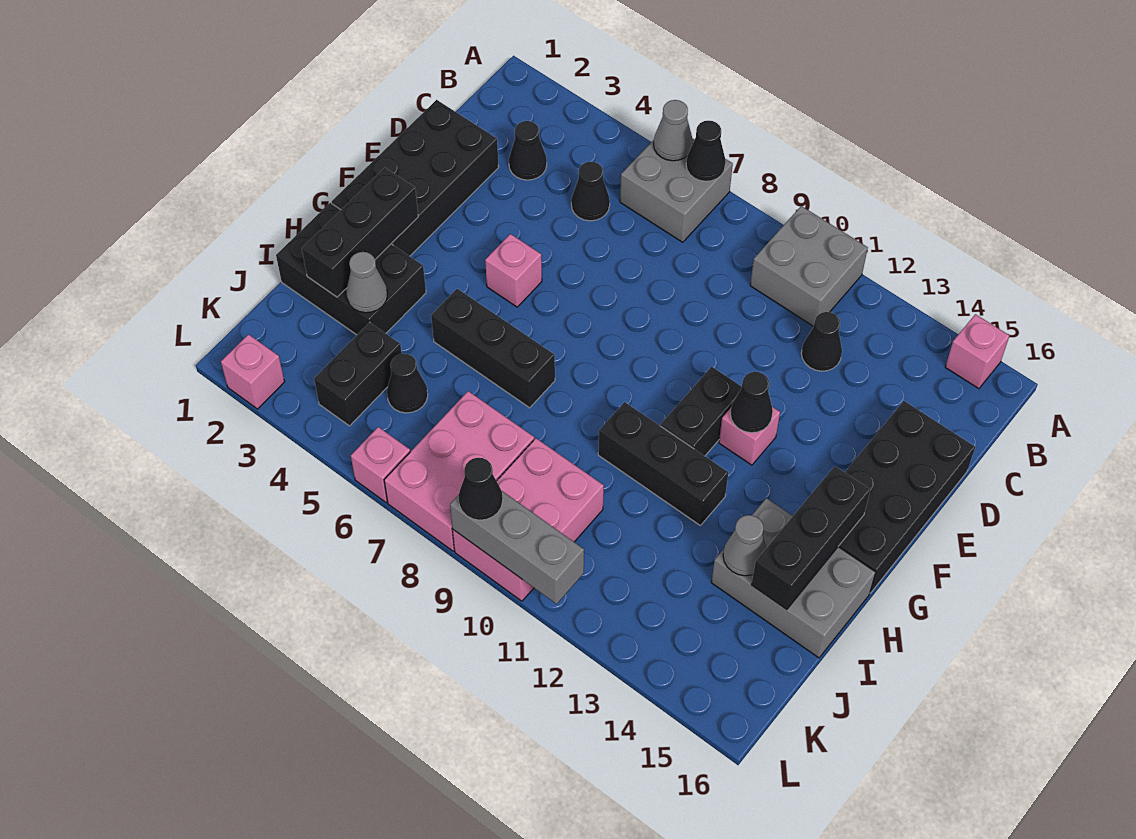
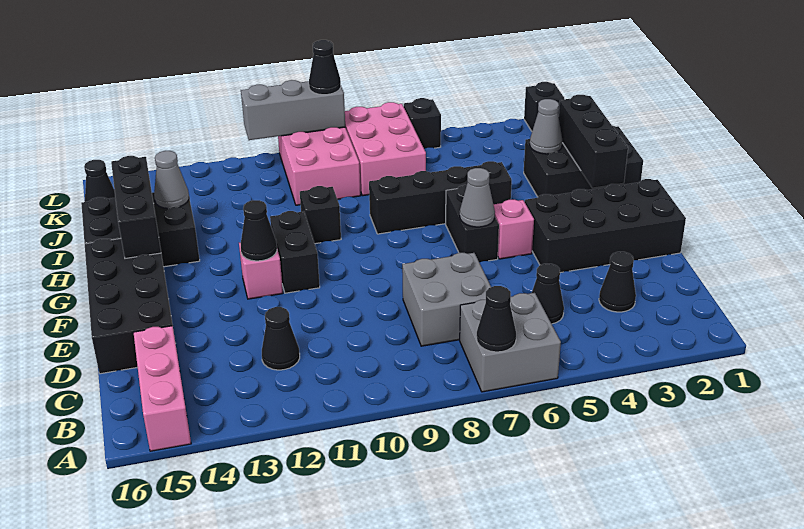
grey cone A6 level 2 -> grey cone F6 level 2
grey brick A10:B11 level 1 -> grey brick C7:D8 level 1
pink brick A15 level 1 -> pink brick A15:C15 level 1
black brick D1:G2 level 1 -> black brick E1:F4 level 1
black brick H5:H7 level 1 -> black brick H5:H8 level 1
black brick H10:H12 level 1 -> black brick H10 level 1
grey brick H14:I16 level 1 -> black brick H14:I16 level 1
black brick J4:K4 level 1 -> black brick F6:G6 level 1
black cone J5 level 1 -> black cone K16 level 1
pink brick L2 level 1 -> black brick L2 level 1
pink brick L6 level 1 -> black brick L6 level 1

